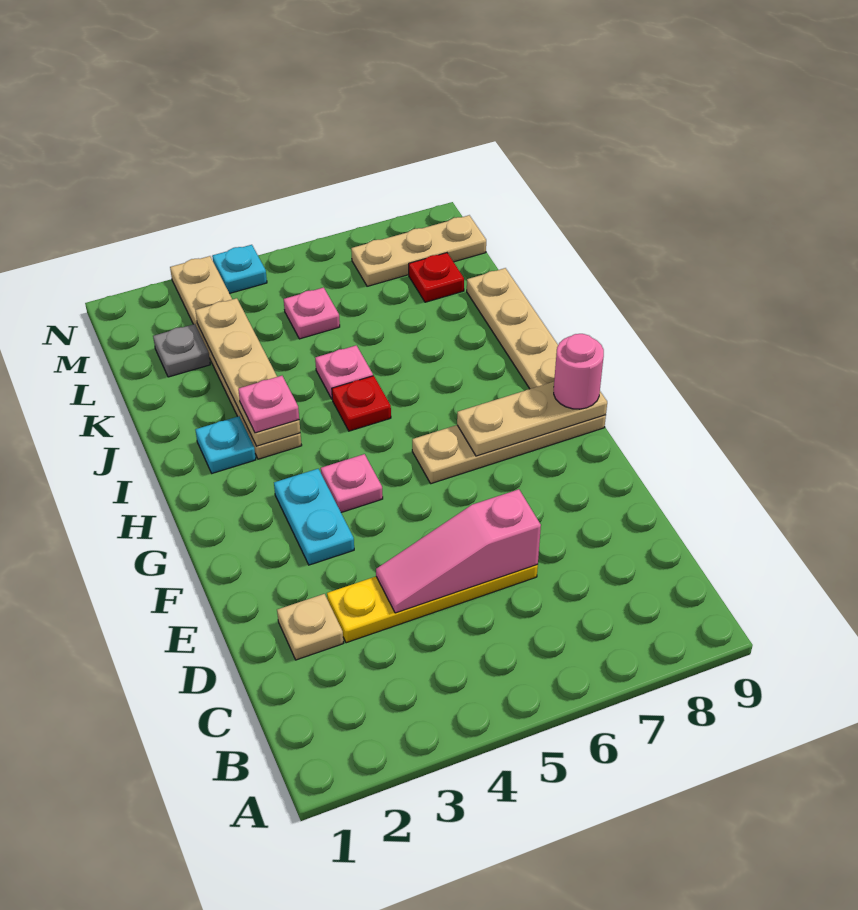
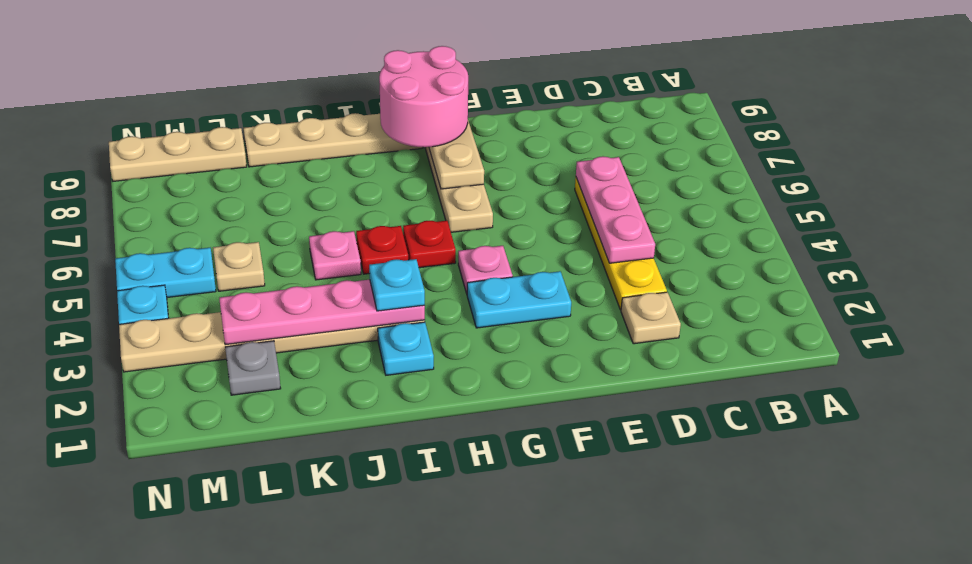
pink slope D4:D6 level 2 top 6 -> pink plate D4:D6 level 2
pink round brick G9 level 3 -> pink round brick G8:H9 level 3
tan plate I3:L3 level 2 -> pink plate I3:L3 level 2
pink plate I3 level 3 -> cyan plate I3 level 3
pink plate L5 level 1 -> tan plate L5 level 1
red plate L8 level 1 -> red plate H5 level 1
none -> cyan plate M5:N5 level 1
tan plate M7:M9 level 1 -> tan plate L9:N9 level 1

